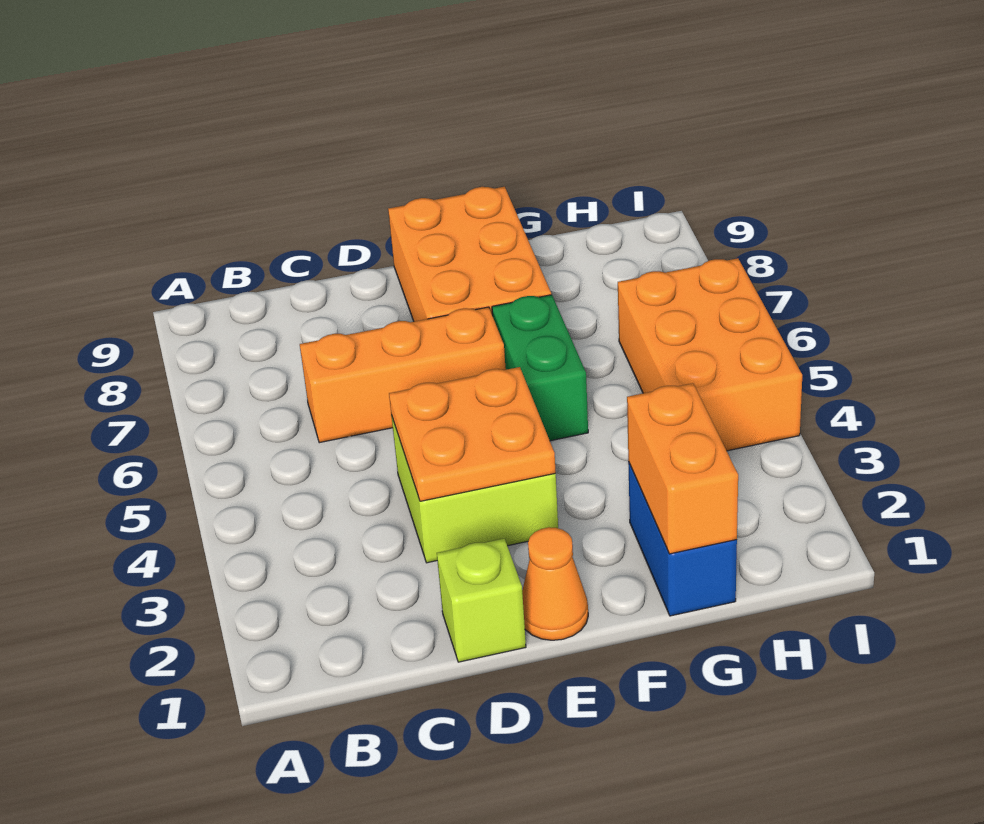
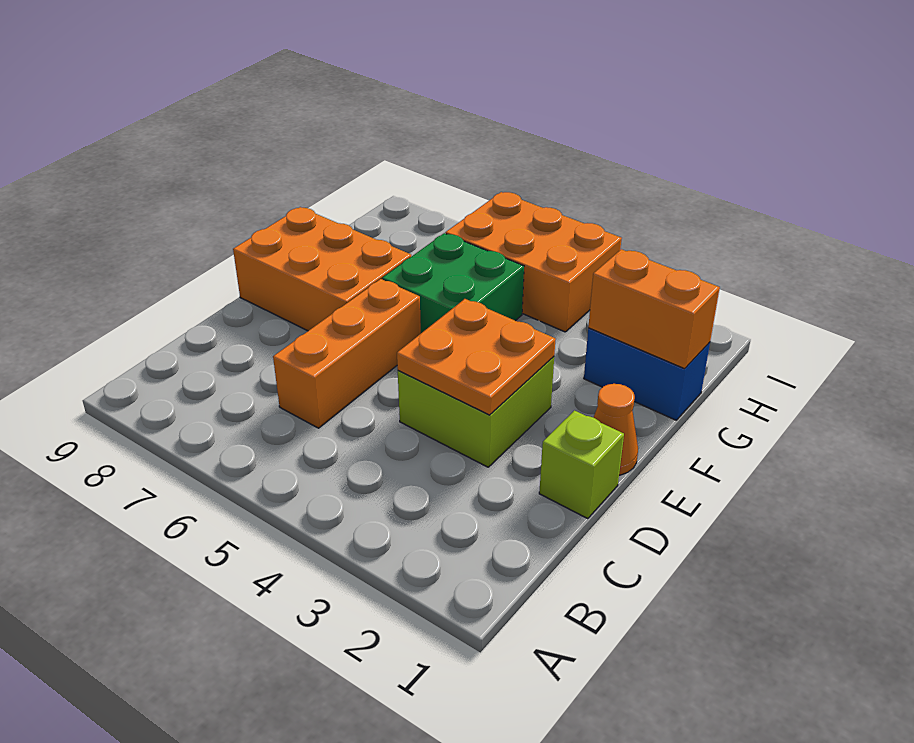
green brick F5:F6 level 1 -> green brick F5:G6 level 1

